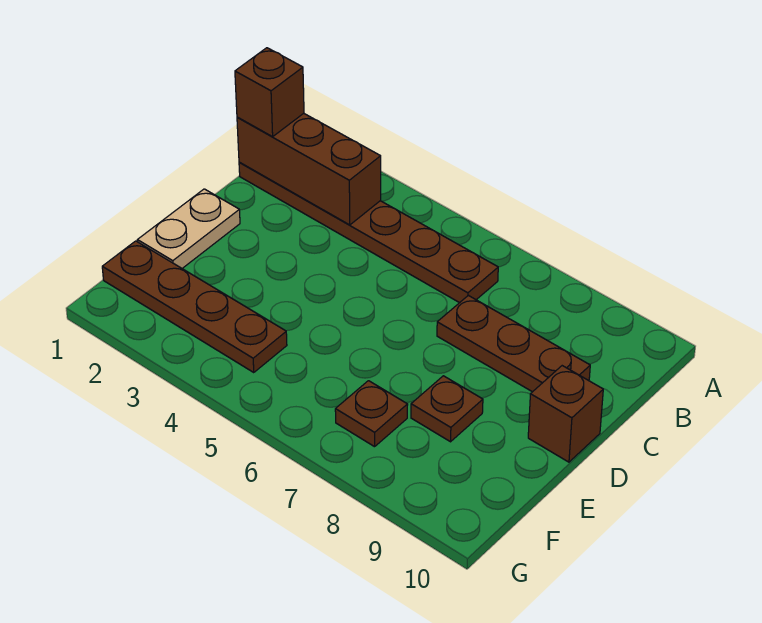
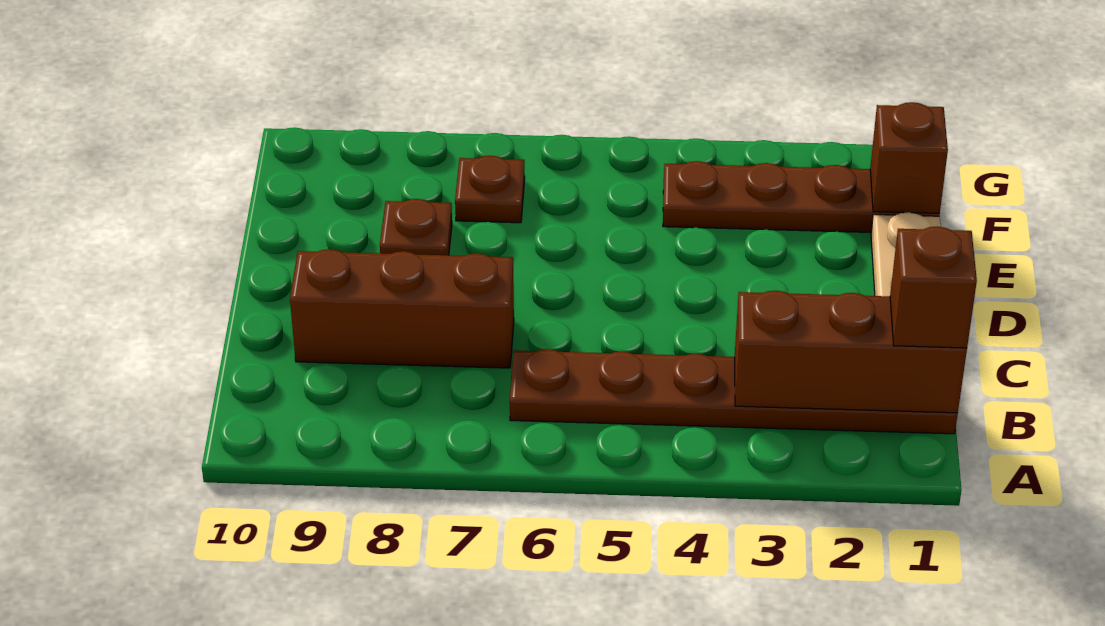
brown plate C7:C9 level 1 -> brown brick C7:C9 level 1
brown brick D10 level 1 -> brown brick F1 level 2

